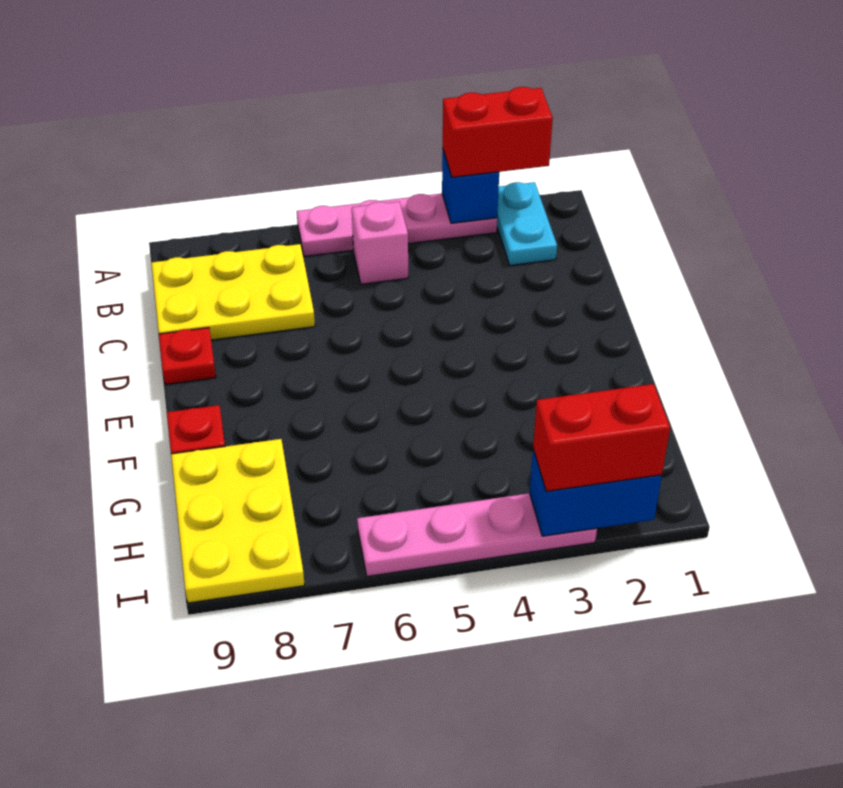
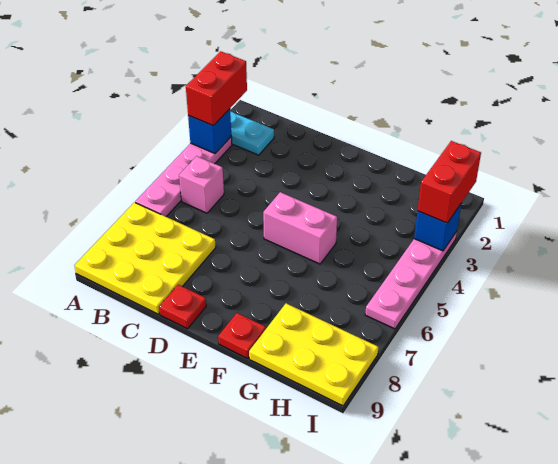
yellow plate B7:C9 level 1 -> yellow plate A7:C9 level 1
none -> pink brick E5:F5 level 1
blue brick I2:I3 level 2 -> blue brick I3 level 2

